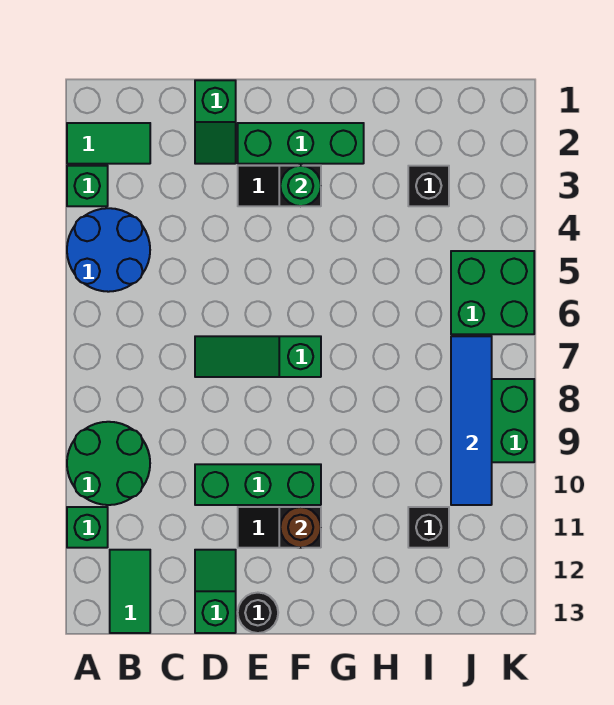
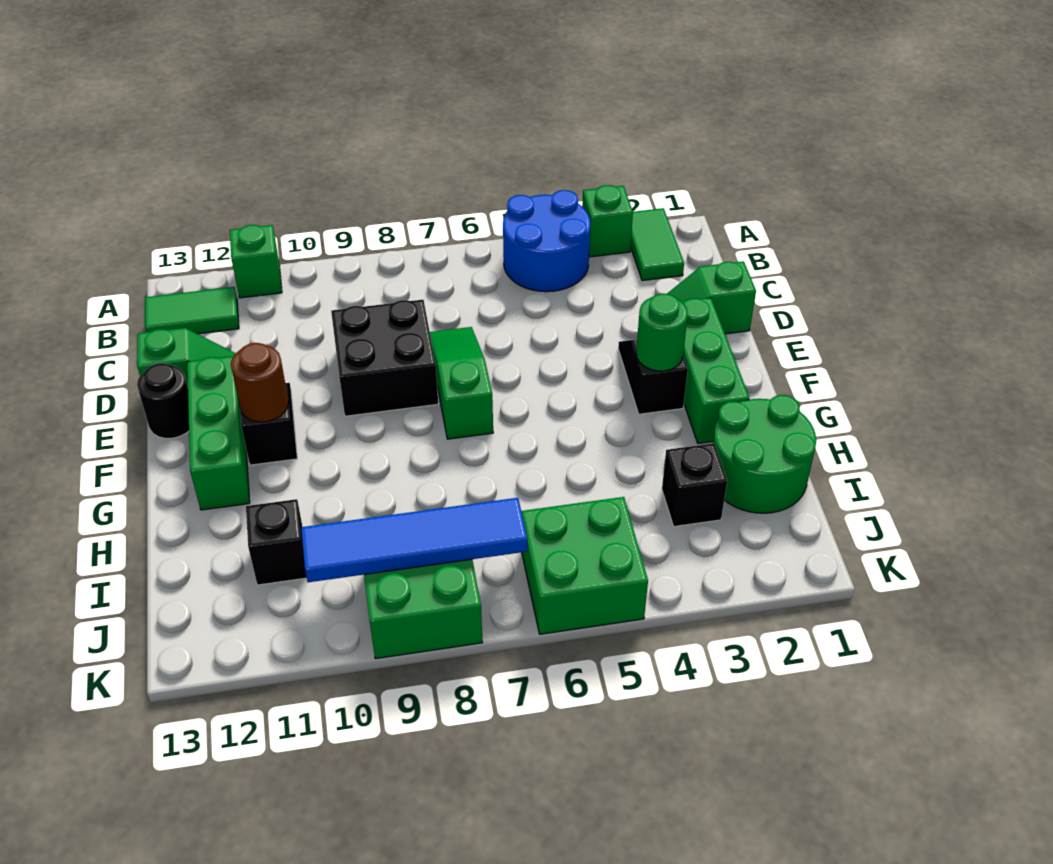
green round brick A9:B10 level 1 -> green round brick H1:I2 level 1
none -> black brick D8:E9 level 1
green brick D10:F10 level 1 -> green brick E12:G12 level 1

